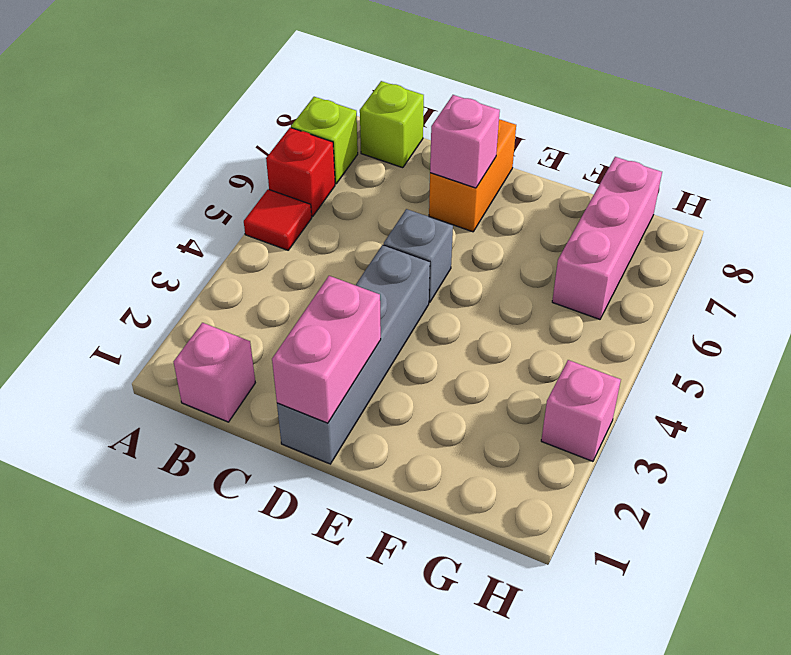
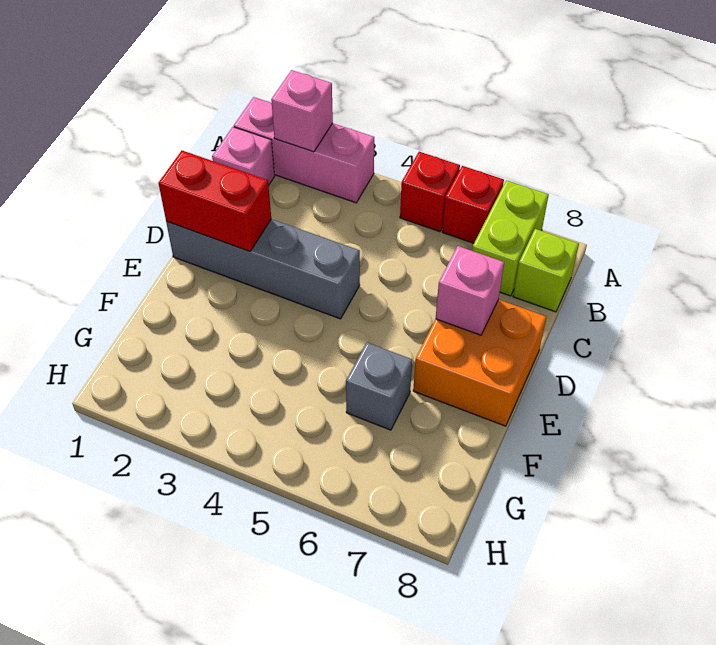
red tile A5 level 1 -> red brick A5 level 1
lime brick A7 level 1 -> lime brick A7:B7 level 1
pink brick D1:D2 level 2 -> red brick D1:D2 level 2
grey brick D5 level 1 -> grey brick F6 level 1
orange brick D7:D8 level 1 -> orange brick D7:E8 level 1
pink brick G6:G8 level 1 -> pink brick A1:A3 level 1
pink brick H3 level 1 -> pink brick A2 level 2

